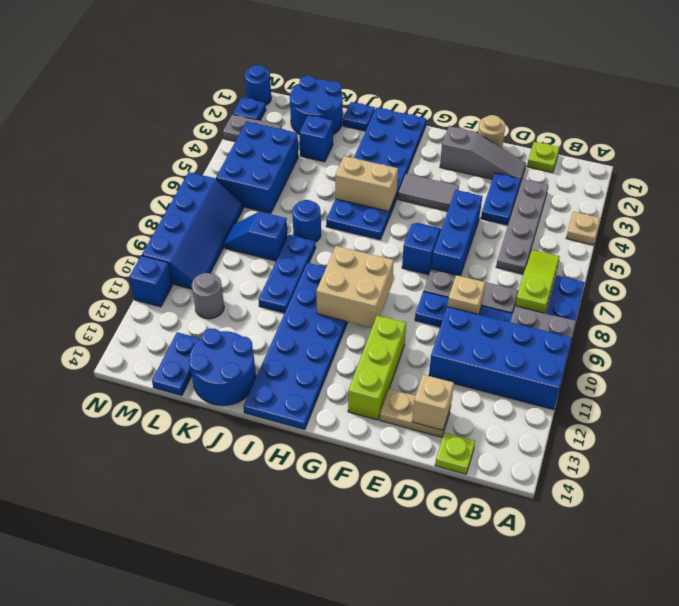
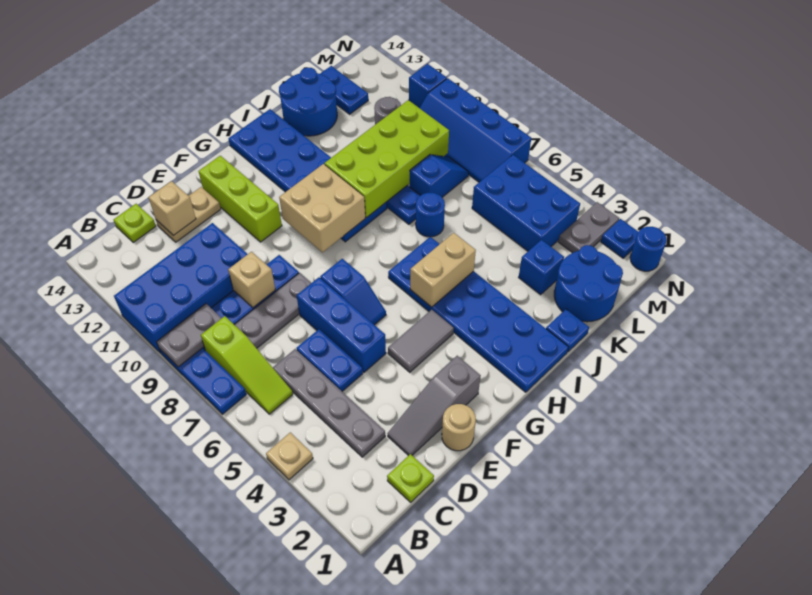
blue plate D3:D4 level 1 -> blue plate D5:D6 level 1
none -> lime brick I9:L10 level 2

